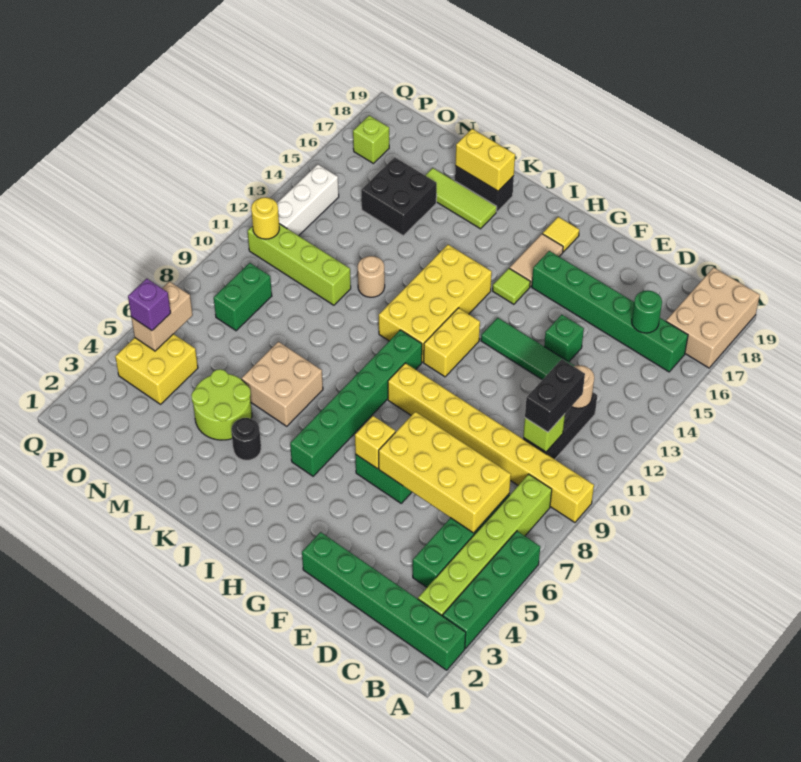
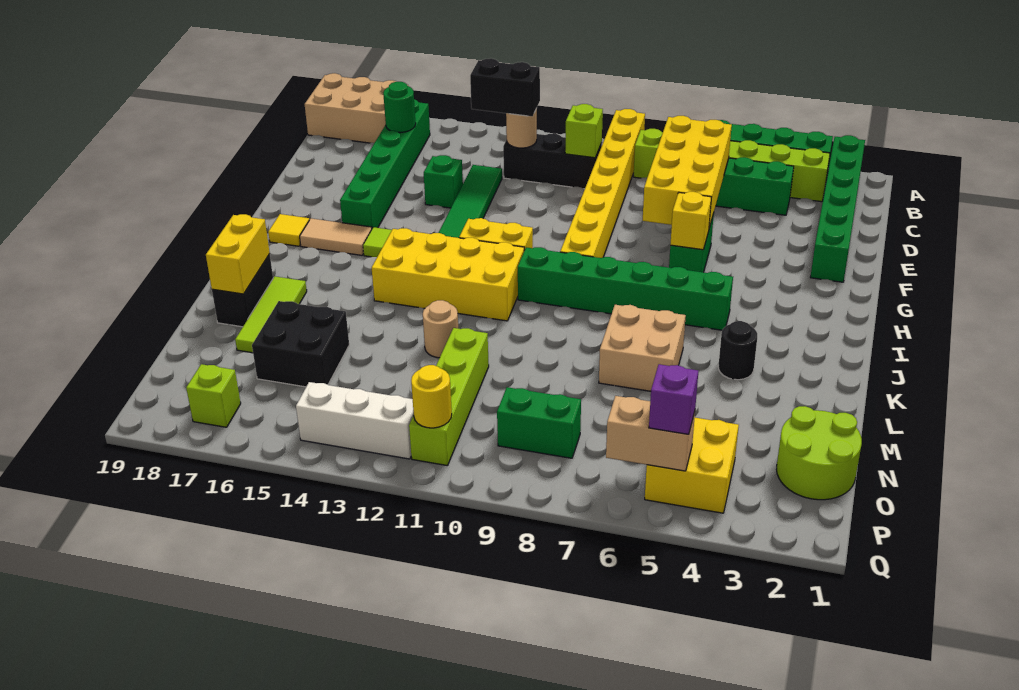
black brick C10:C11 level 3 -> black brick C12:C13 level 3
lime round brick L4:M5 level 1 -> lime round brick N1:O2 level 1

